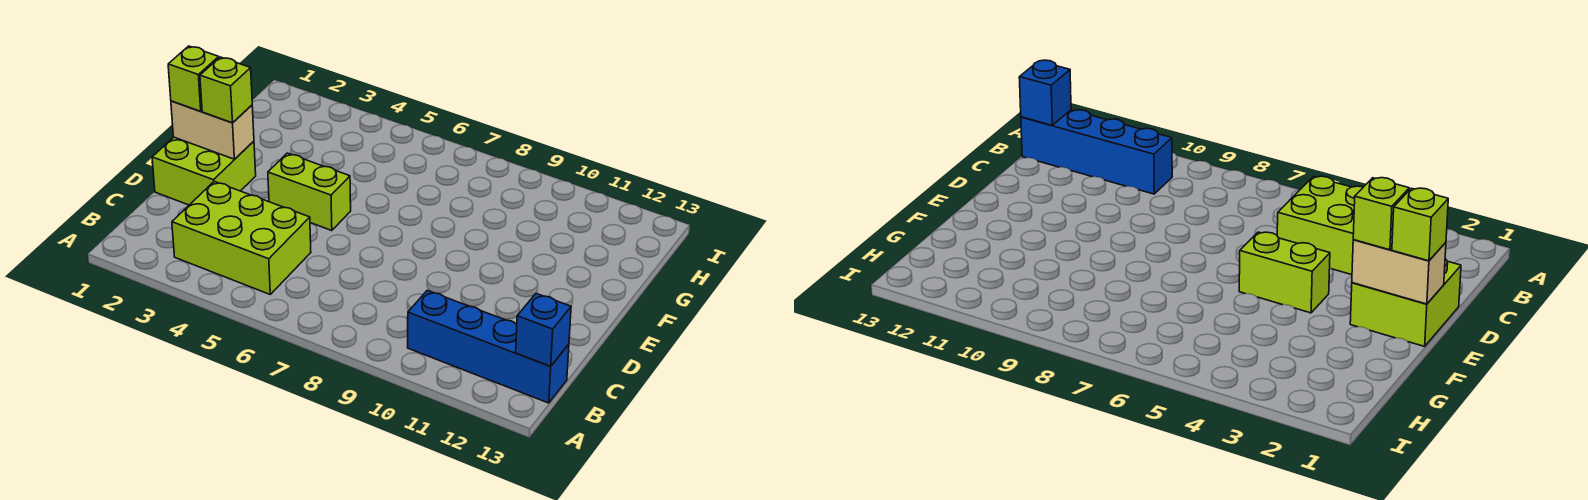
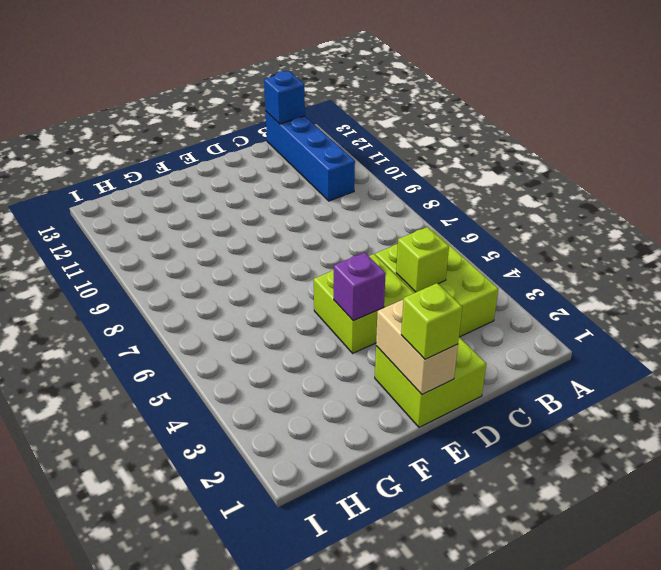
lime brick E2 level 3 -> lime brick C4 level 2
lime brick E4:E5 level 1 -> lime brick D4:E5 level 1
none -> purple brick E4 level 2

